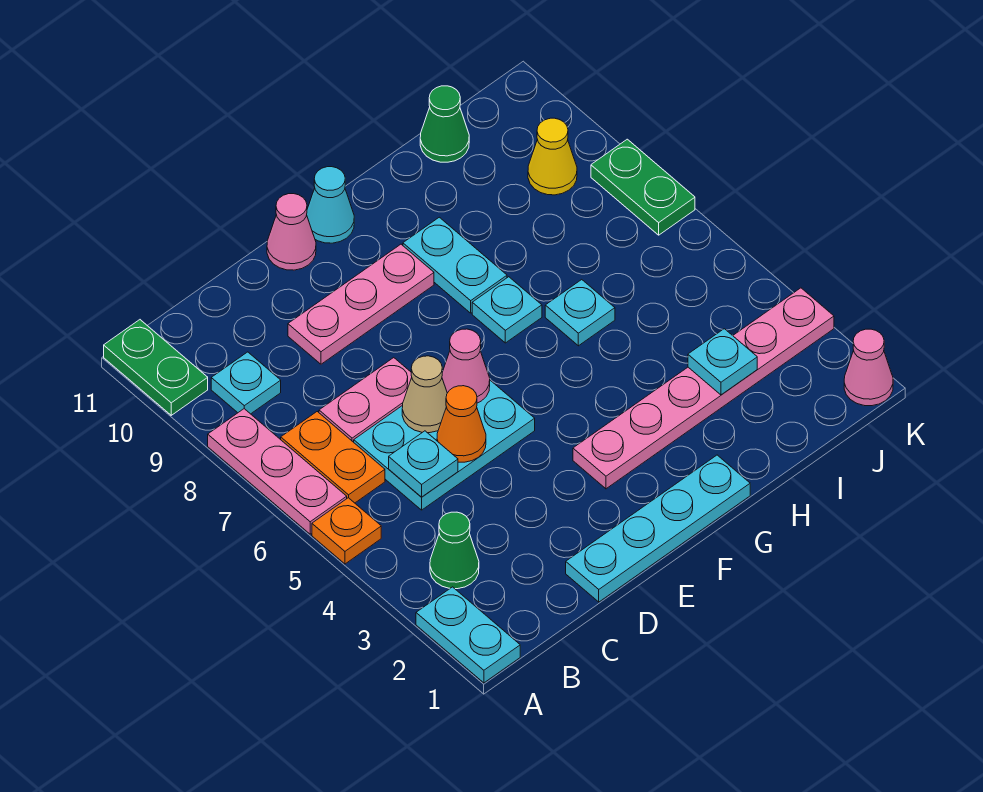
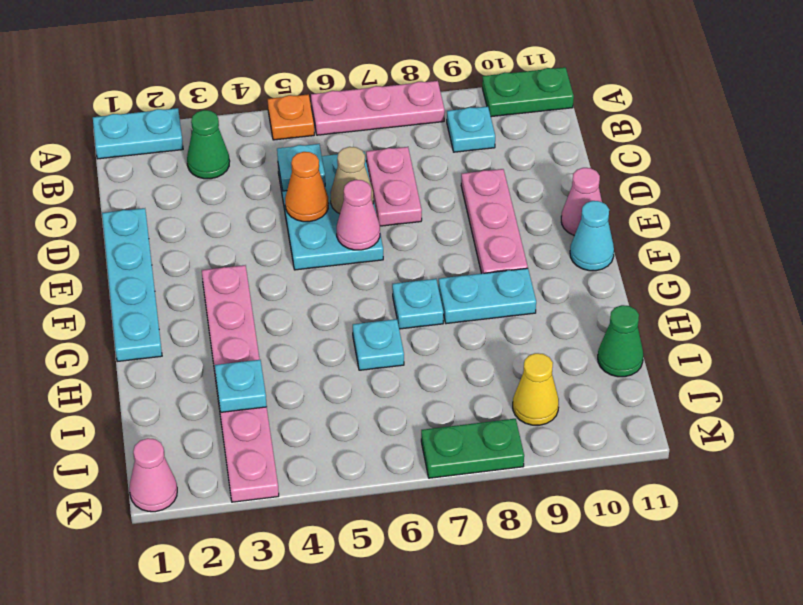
orange plate B6:B7 level 1 -> none

